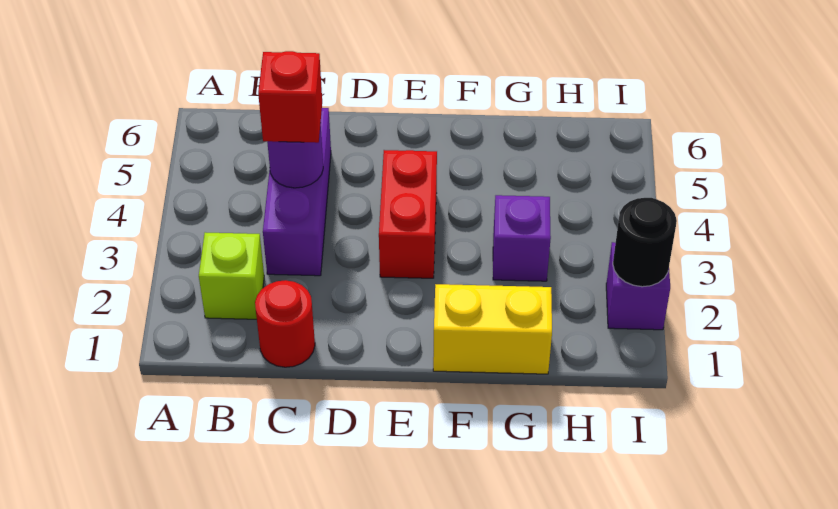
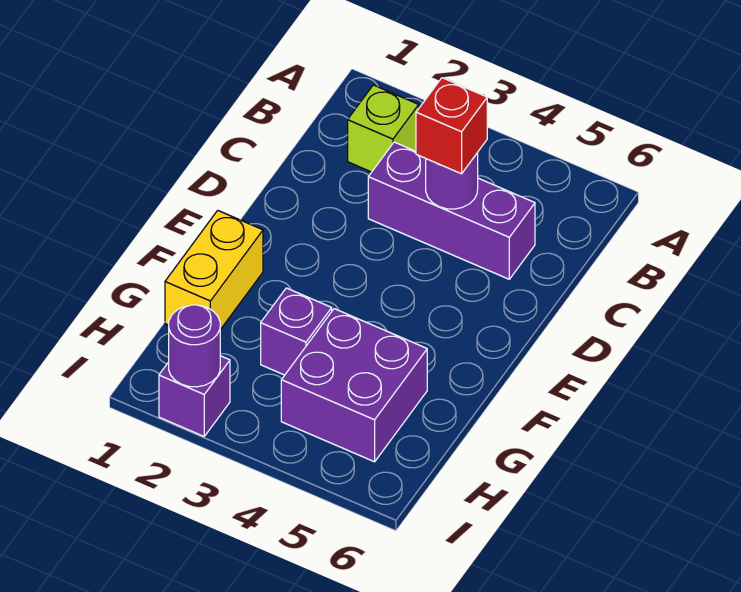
red round brick C1 level 1 -> none
red brick E3:E4 level 1 -> none
none -> purple brick G4:H5 level 1
black round brick I2 level 2 -> purple round brick I2 level 2

